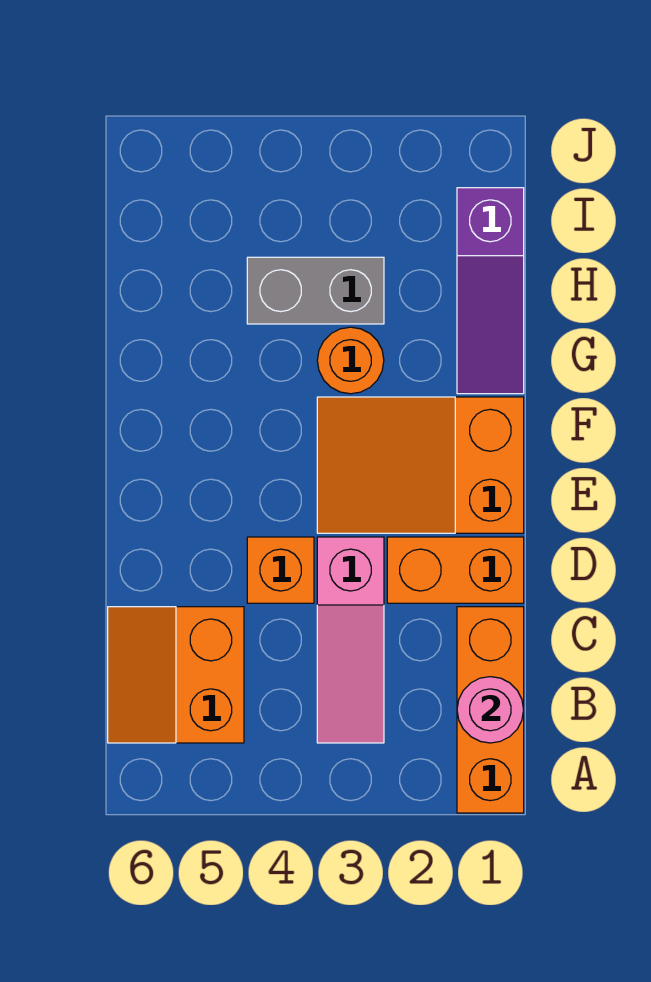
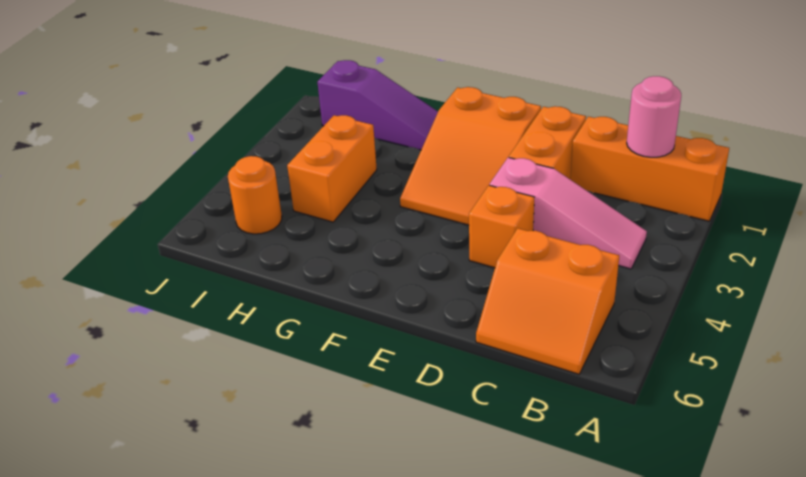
orange round brick G3 level 1 -> orange round brick I5 level 1
grey brick H3:H4 level 1 -> orange brick H3:H4 level 1

